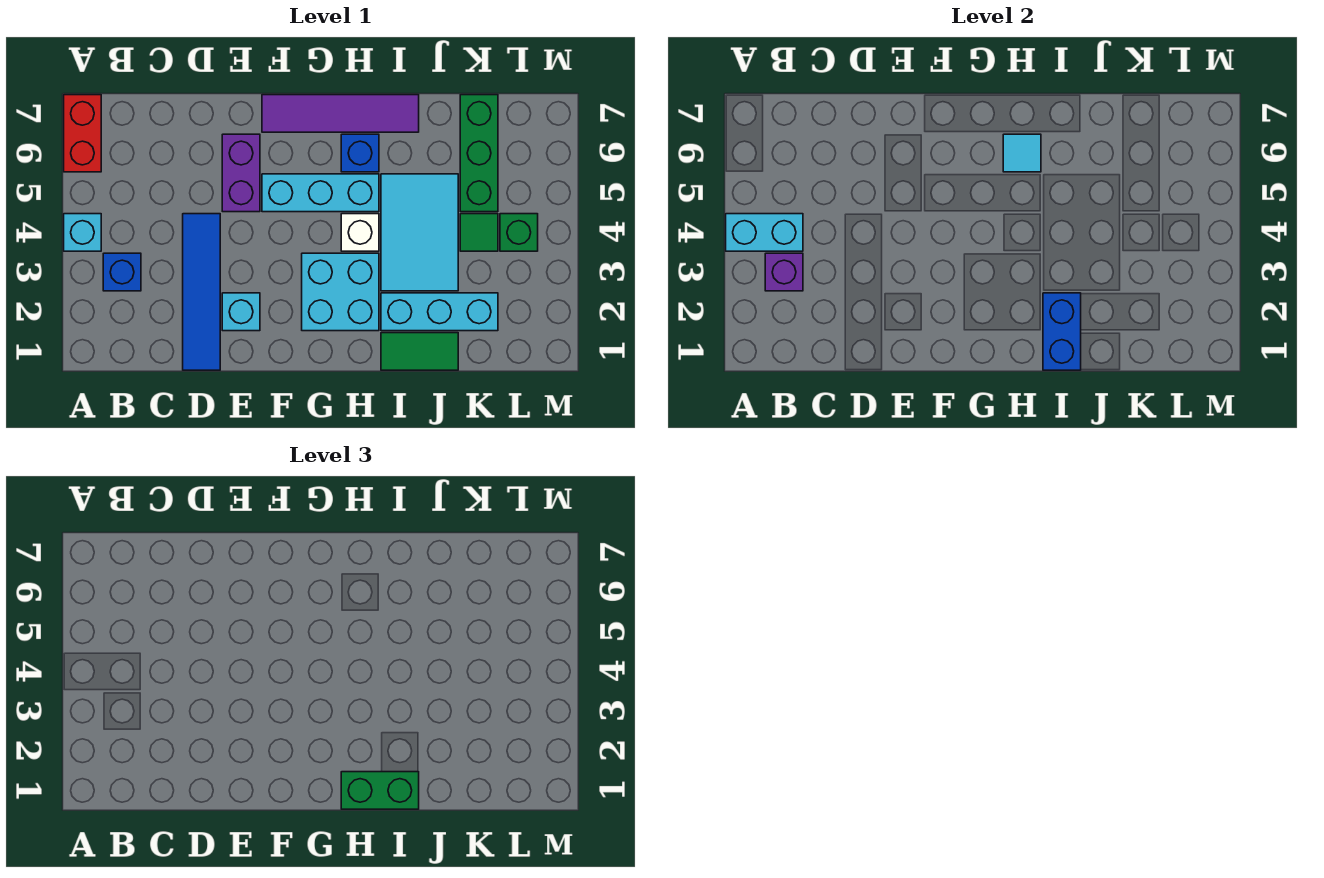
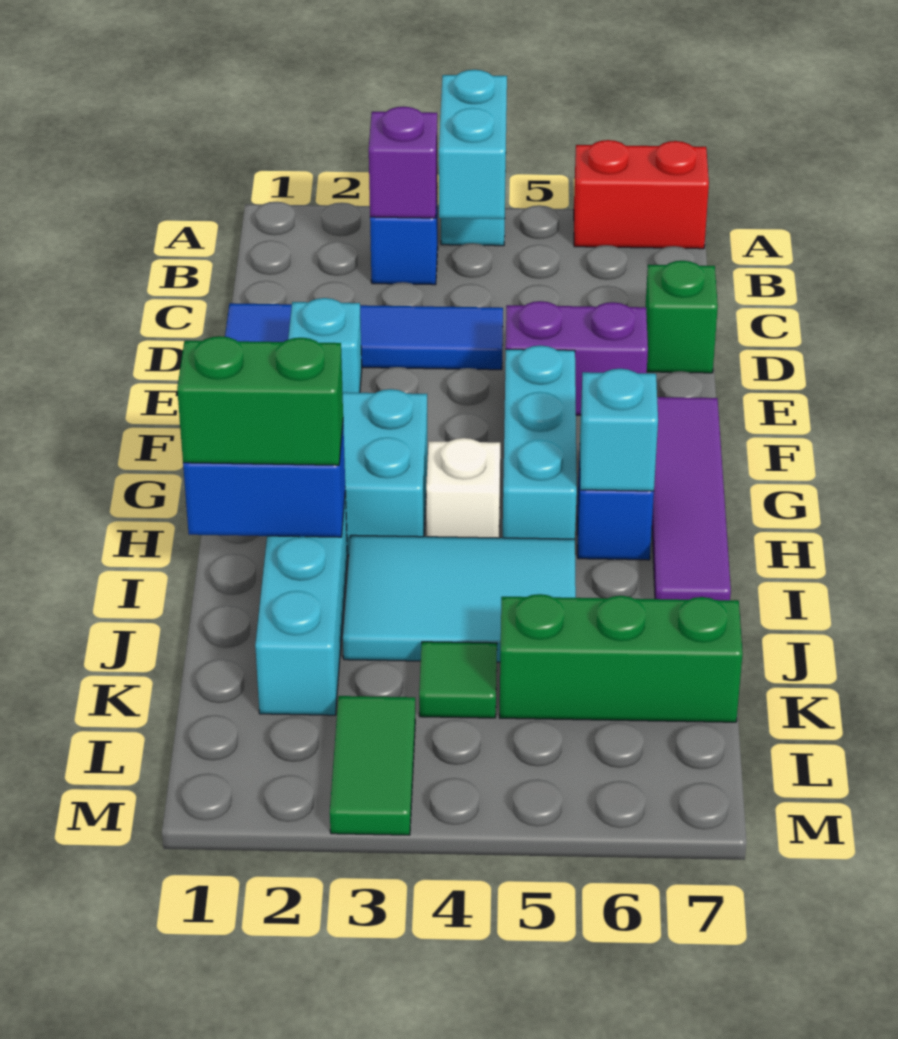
green brick H1:I1 level 3 -> green brick I1:I2 level 3
cyan tile H6 level 2 -> cyan brick H6 level 2
green tile I1:J1 level 1 -> green tile L3:M3 level 1
green brick L4 level 1 -> green brick D7 level 1

